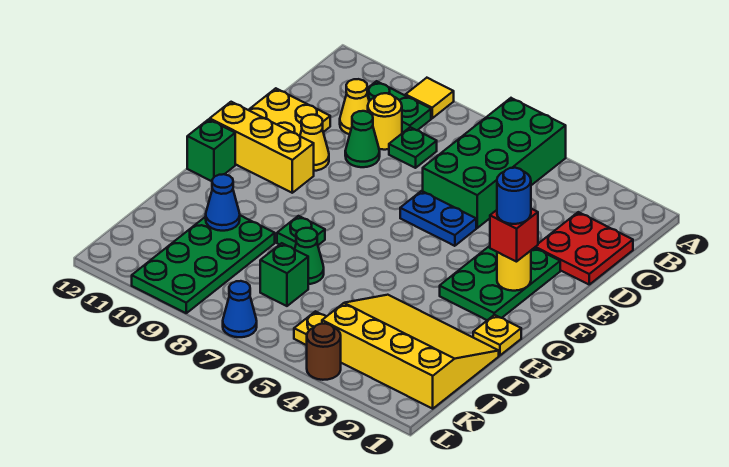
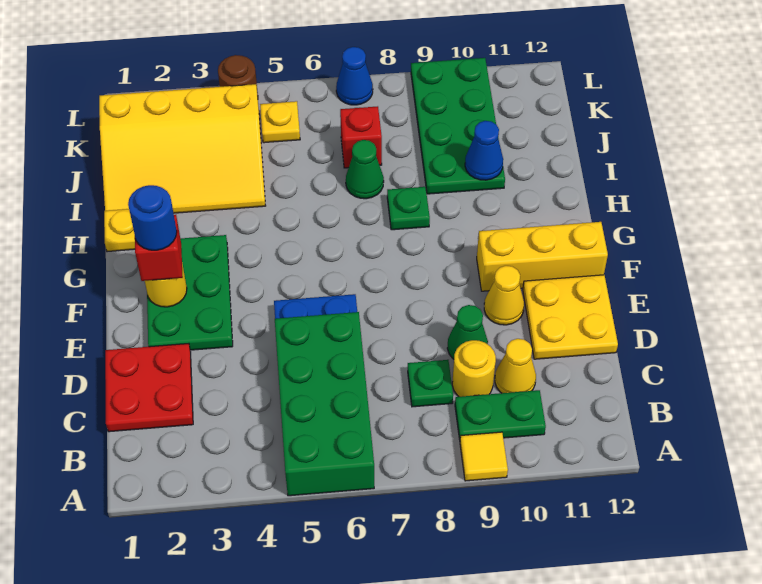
green brick G12 level 1 -> none
green brick J7 level 1 -> red brick J7 level 1

